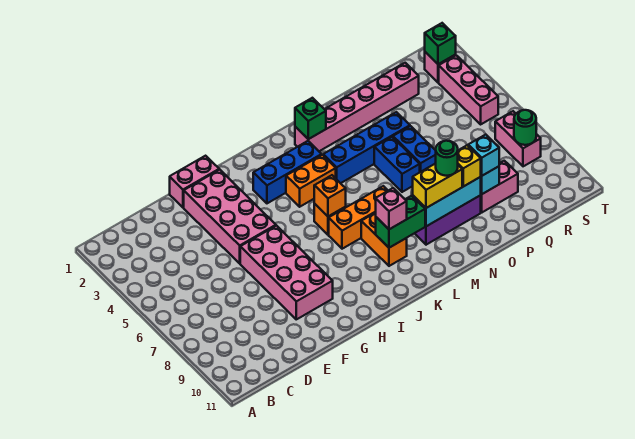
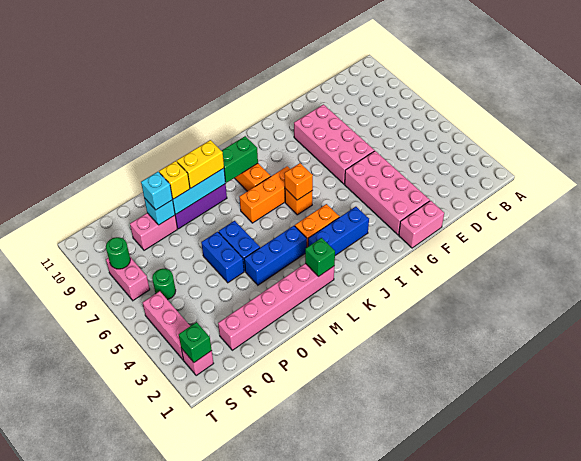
pink brick K9 level 3 -> none
blue brick L4:O4 level 1 -> blue brick L4:N4 level 1
green round brick N9 level 4 -> green round brick R6 level 1

